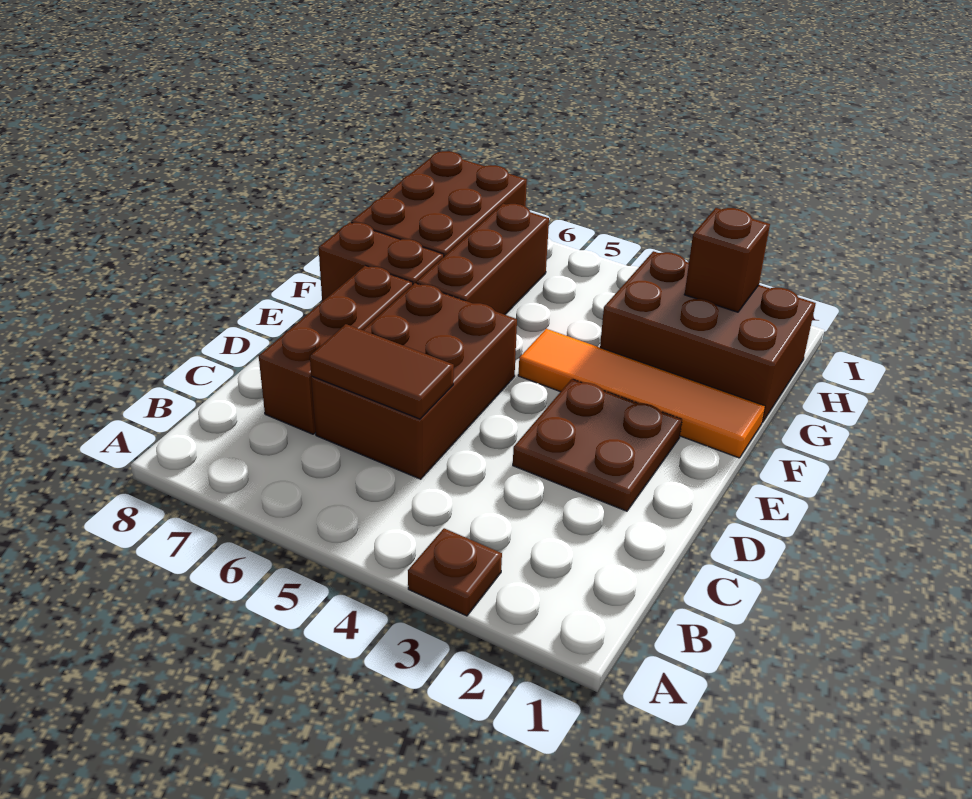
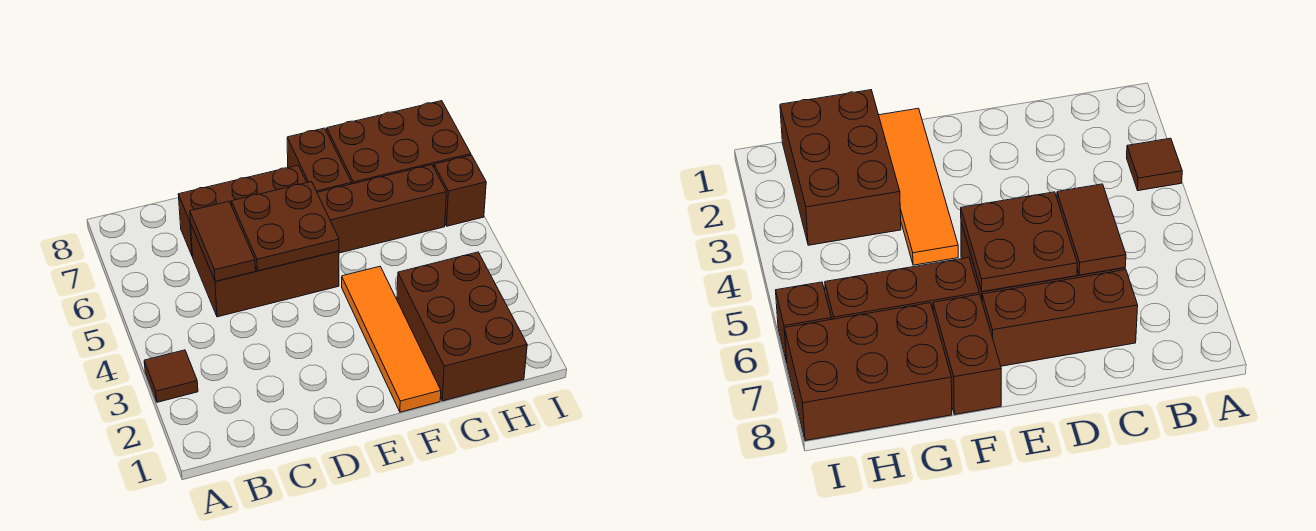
brown plate A3 level 1 -> brown tile A3 level 1
brown plate D2:E3 level 1 -> brown plate D5:E6 level 2
brown brick H2 level 2 -> brown brick I6 level 1

